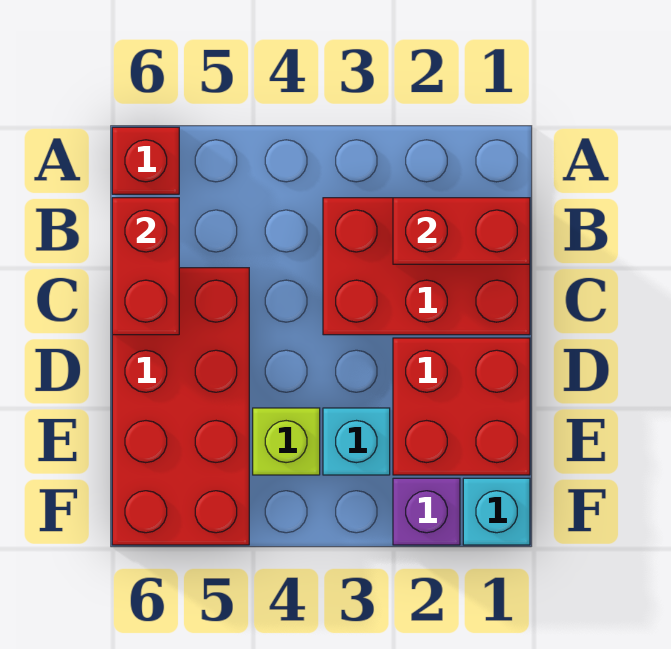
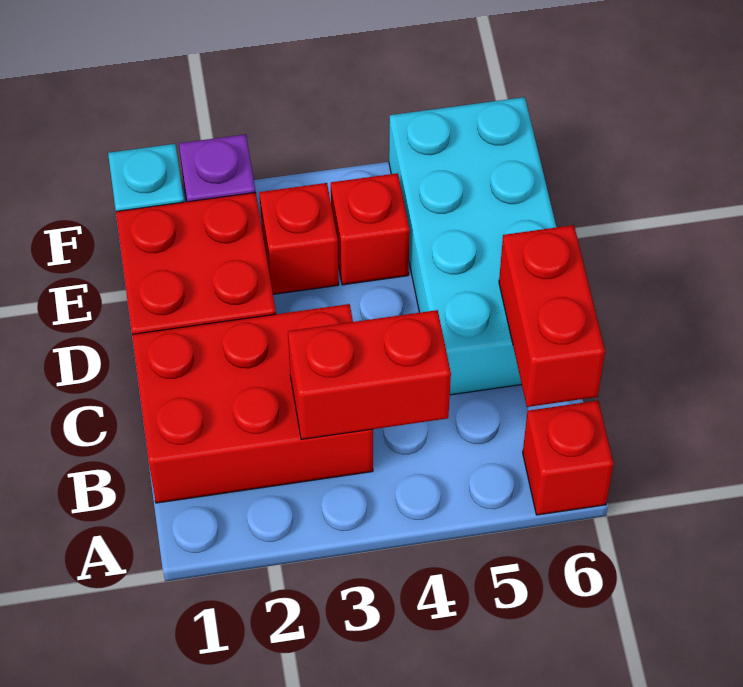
red brick B1:B2 level 2 -> red brick B3:B4 level 2
red brick C5:F6 level 1 -> cyan brick C5:F6 level 1
cyan brick E3 level 1 -> red brick E3 level 1
lime brick E4 level 1 -> red brick E4 level 1

